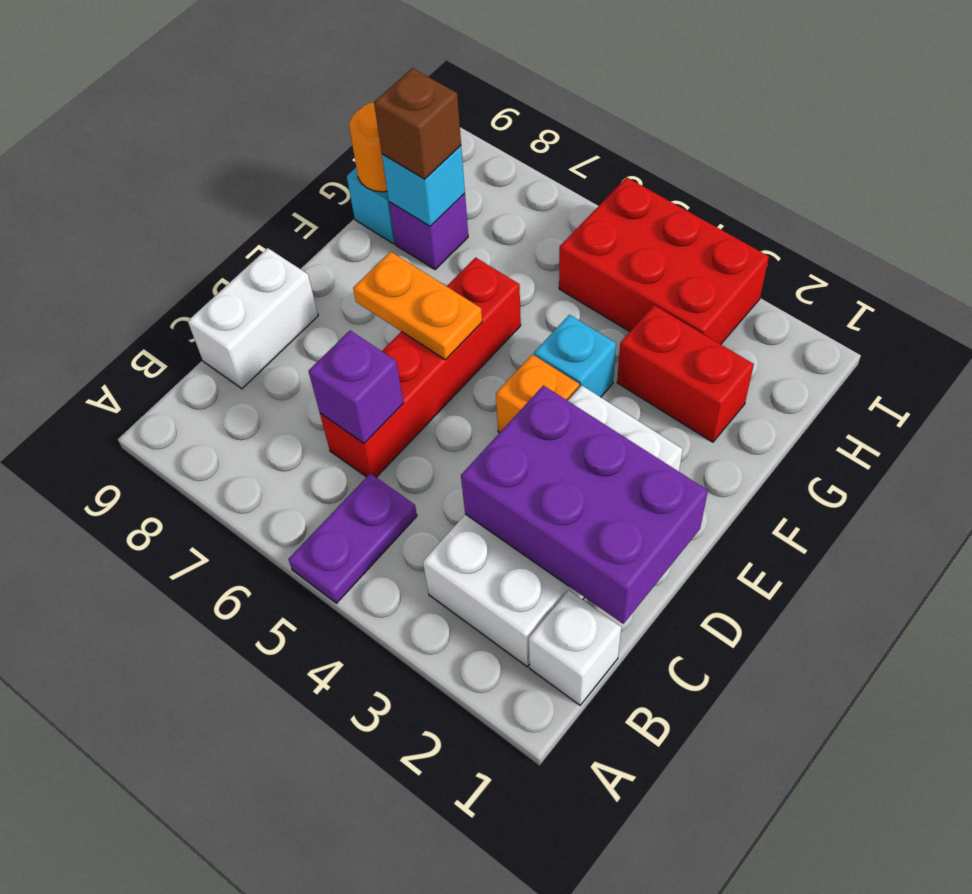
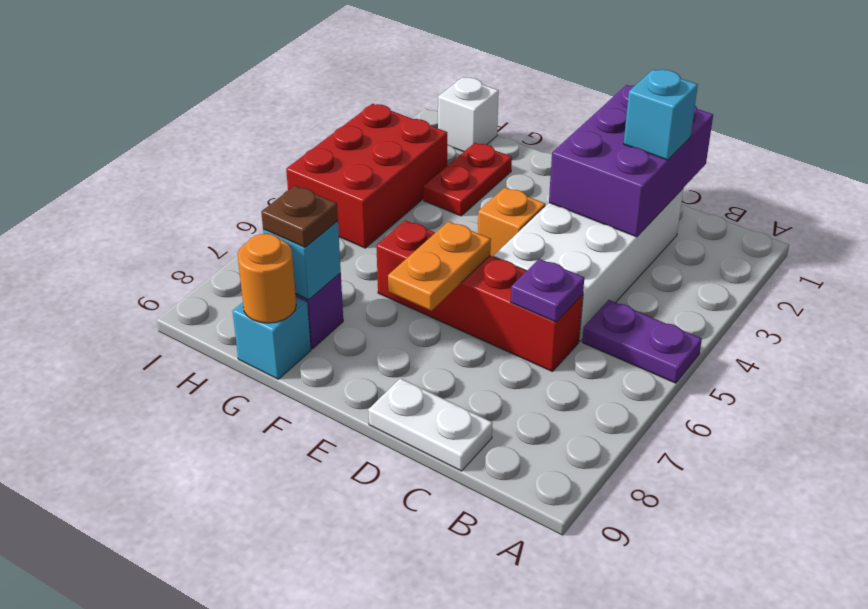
white brick B1 level 1 -> white brick H1 level 1
white brick B2:E3 level 1 -> white brick C2:D5 level 1
purple brick C6 level 2 -> purple plate C6 level 2
white brick C9:D9 level 1 -> white plate C9:D9 level 1
cyan brick F4 level 1 -> cyan brick C2 level 3
red brick G2:G3 level 1 -> red plate G2:G3 level 1
brown brick G8 level 3 -> brown plate G8 level 3

